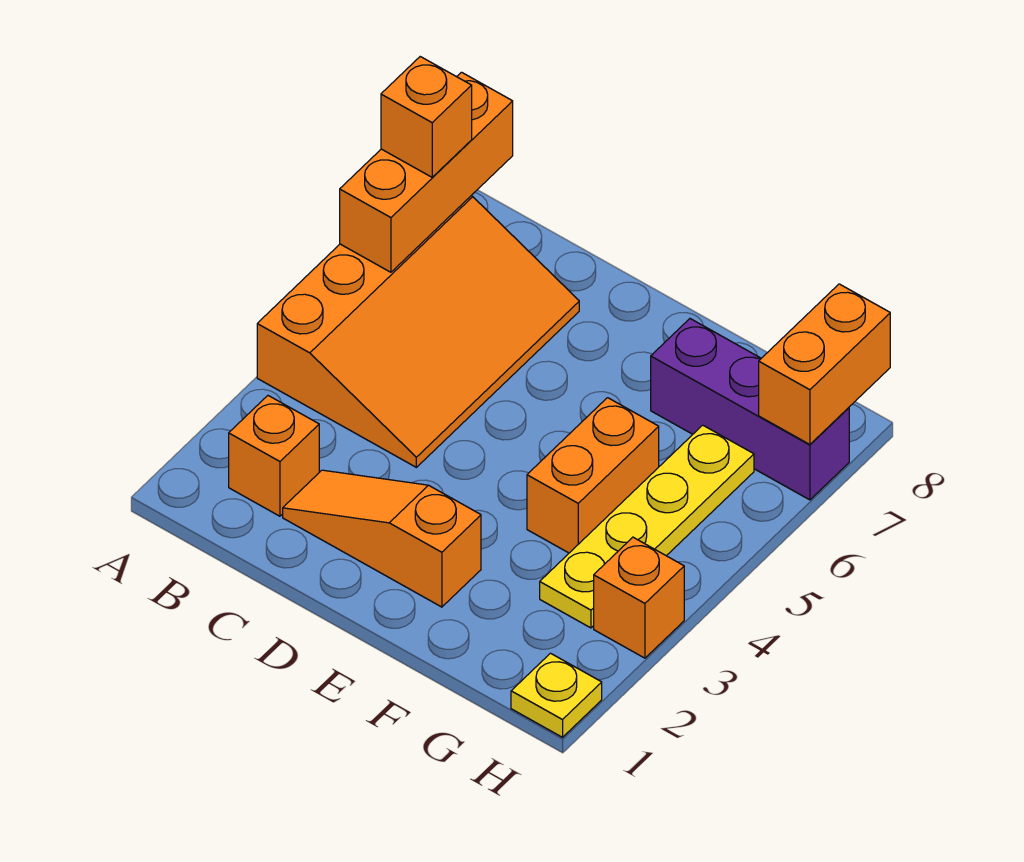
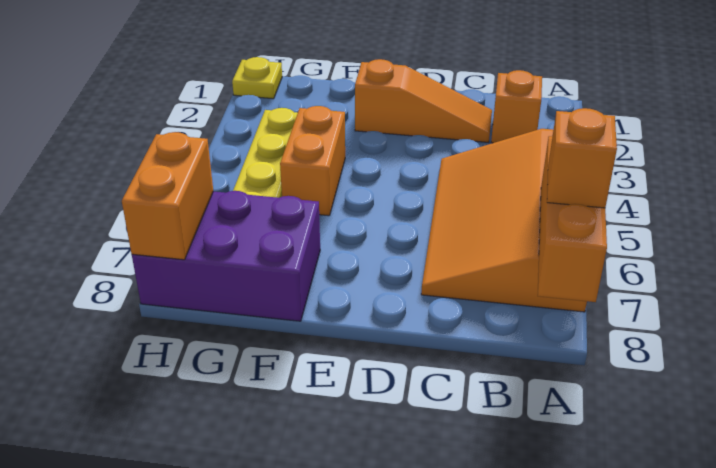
purple brick F7:H7 level 1 -> purple brick F7:H8 level 1
orange brick H3 level 1 -> none

